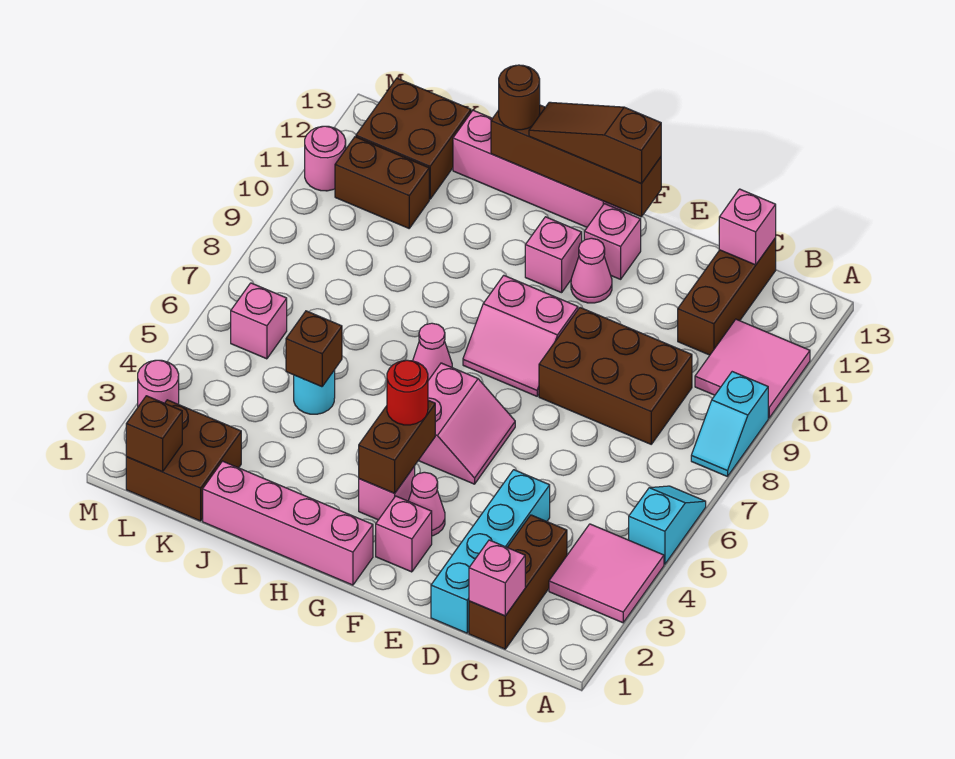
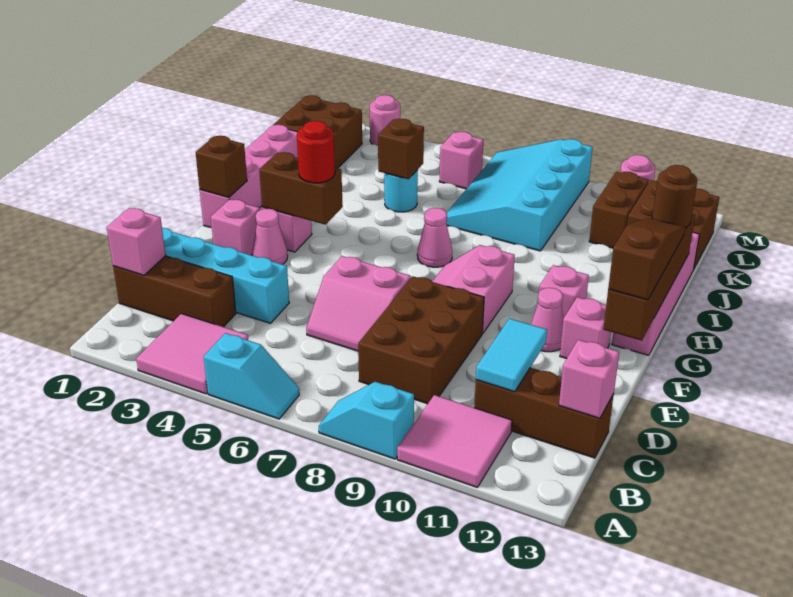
none -> cyan tile C11:D11 level 2
pink slope F5:G6 level 1 top G -> pink slope D6:E7 level 1 top E
none -> cyan slope J7:M9 level 1 top 9
brown brick L1 level 2 -> brown brick G1 level 2

